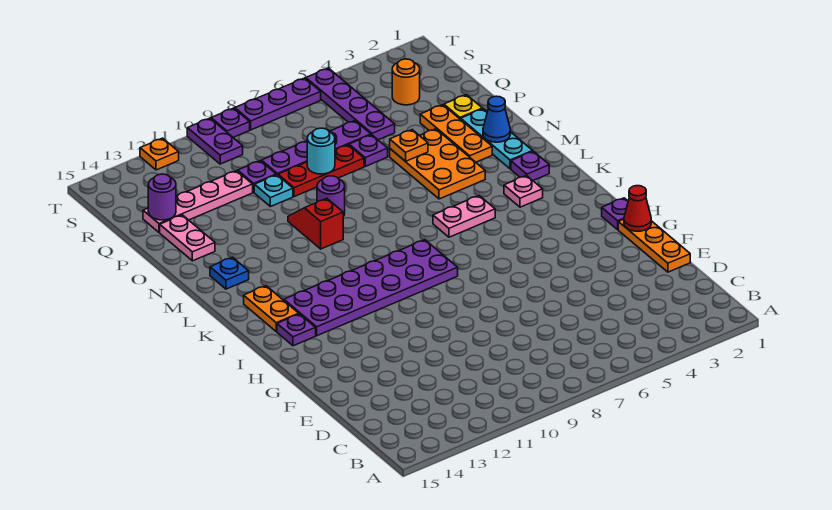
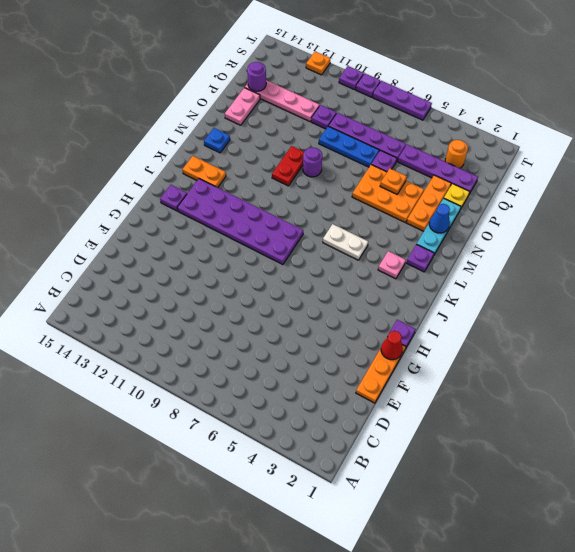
orange plate J14:K14 level 1 -> orange plate K13:K14 level 1
pink plate K5:K6 level 1 -> white plate K5:K6 level 1
orange plate M4:O5 level 1 -> orange plate N4:O6 level 1
red slope M10:N10 level 1 top M -> red plate M10:N10 level 1
red plate P7:P9 level 1 -> blue plate P7:P9 level 1
cyan round brick P8 level 2 -> none
cyan plate P10 level 1 -> none
purple plate Q5:T5 level 1 -> purple plate Q2:Q5 level 1
purple plate S10:T10 level 1 -> purple plate T10 level 1

